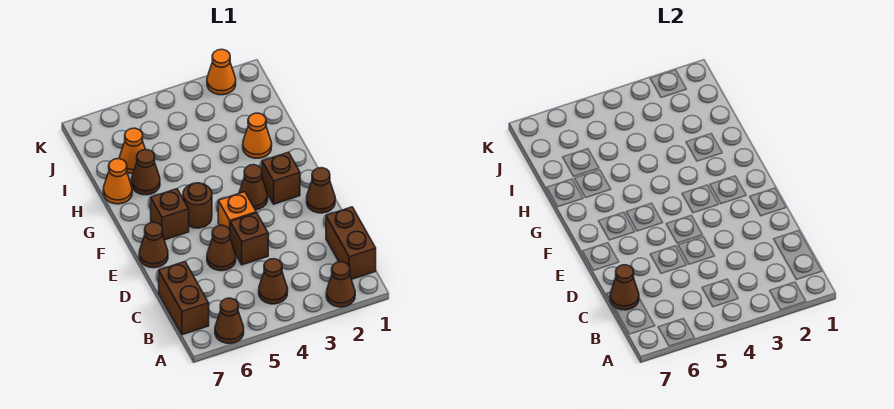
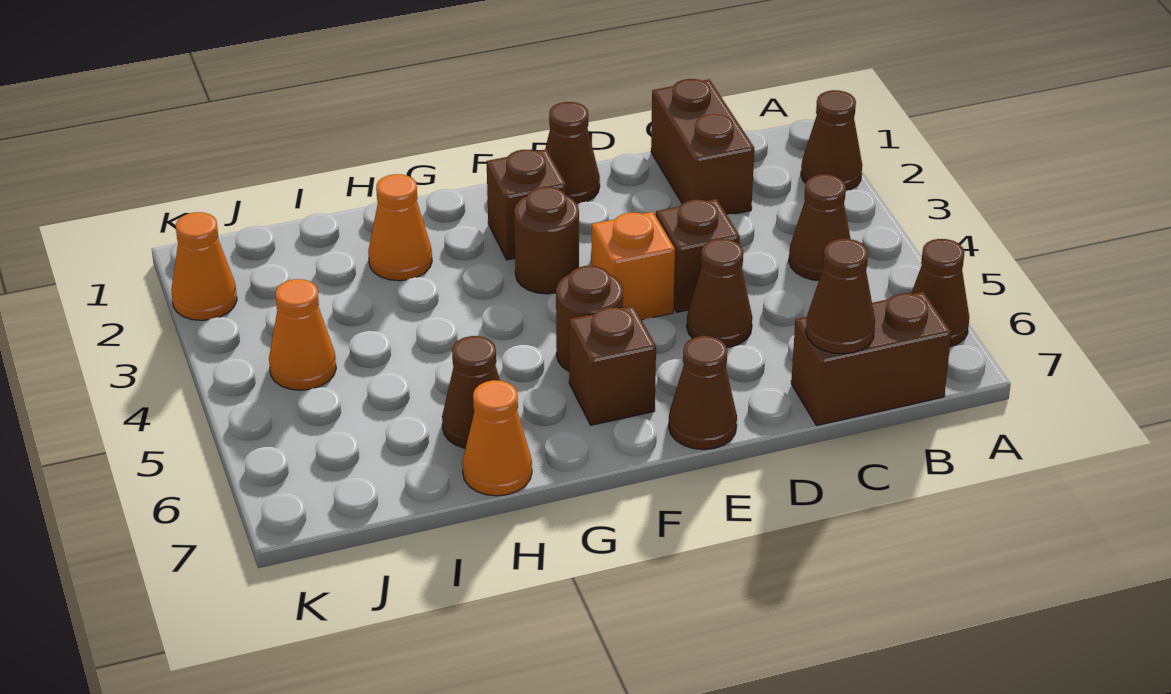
brown brick B1:C1 level 1 -> brown brick C1:C2 level 1
brown cone F3 level 1 -> brown round brick F3 level 1
orange cone I6 level 1 -> orange cone J4 level 1

